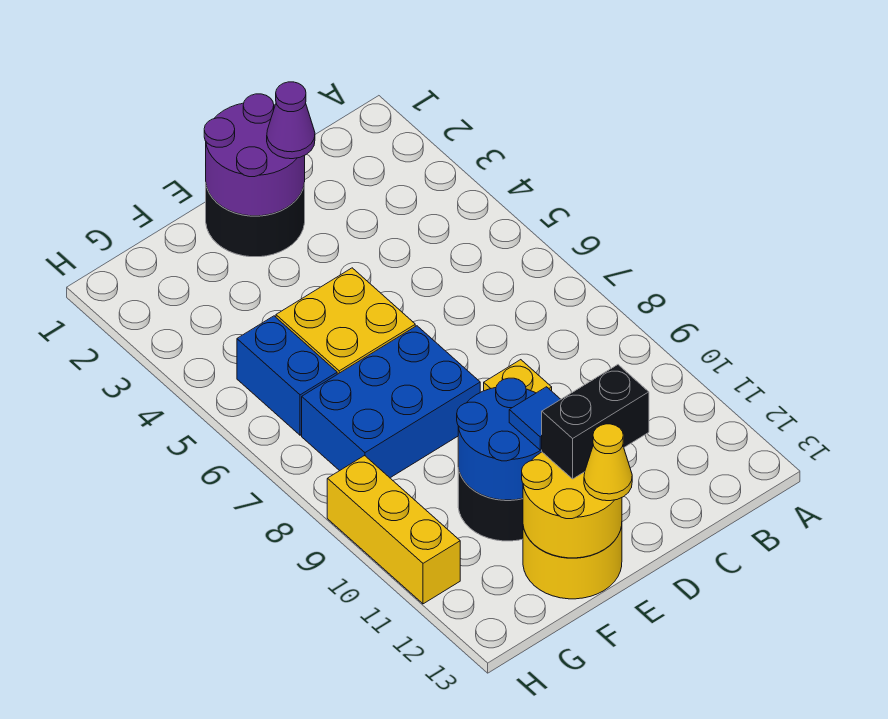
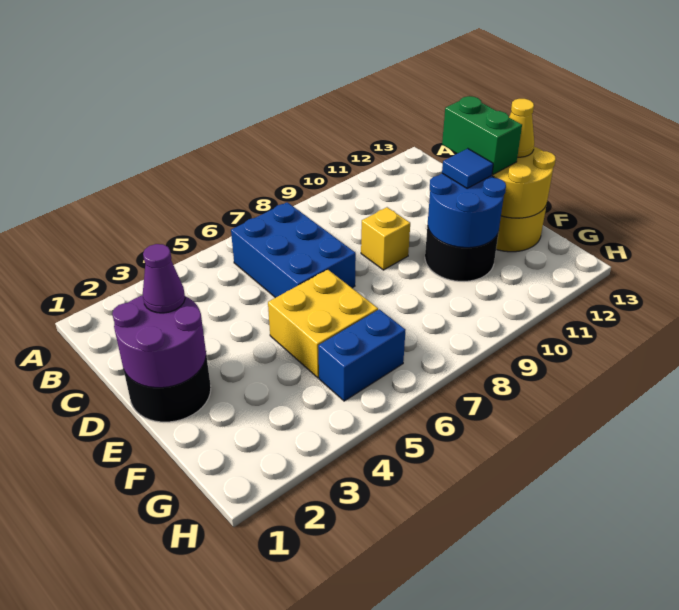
black brick D12:E12 level 3 -> green brick D12:E12 level 3
blue brick E7:G8 level 1 -> blue brick B6:D7 level 1
yellow brick H9:H11 level 1 -> none

